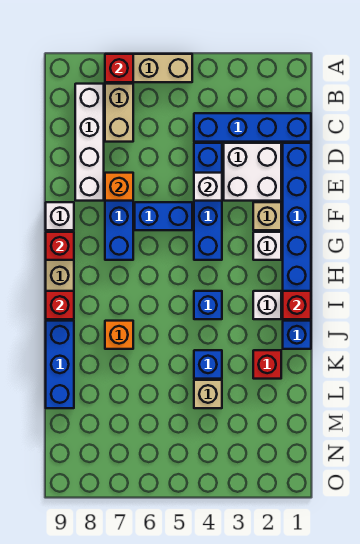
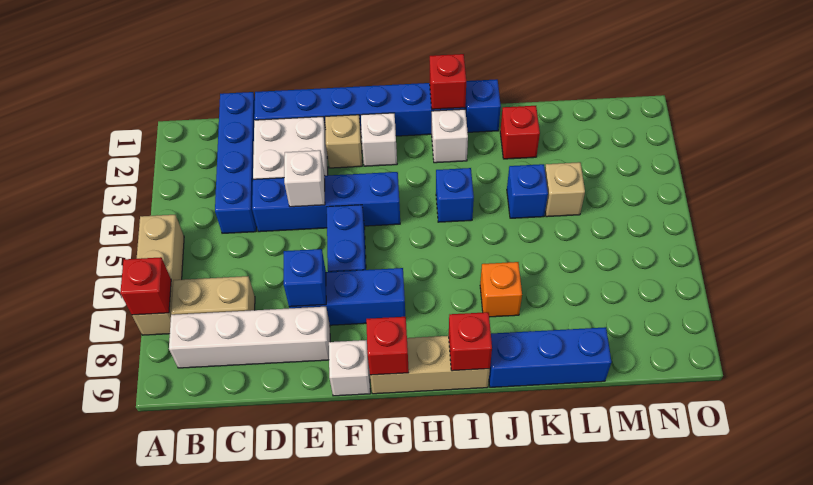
orange brick E7 level 2 -> blue brick E7 level 2

